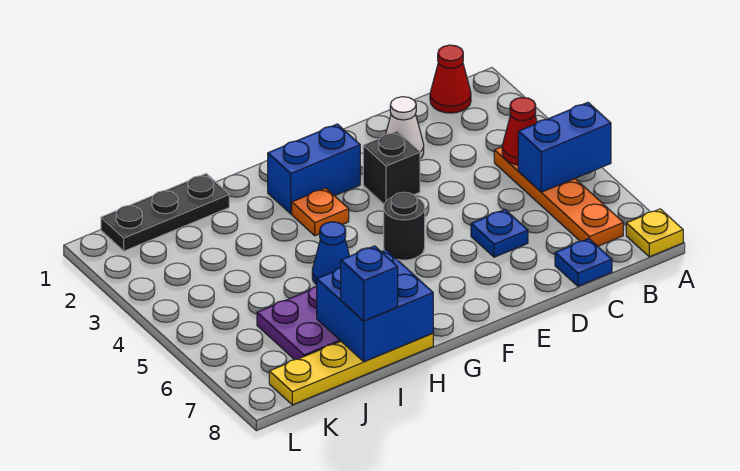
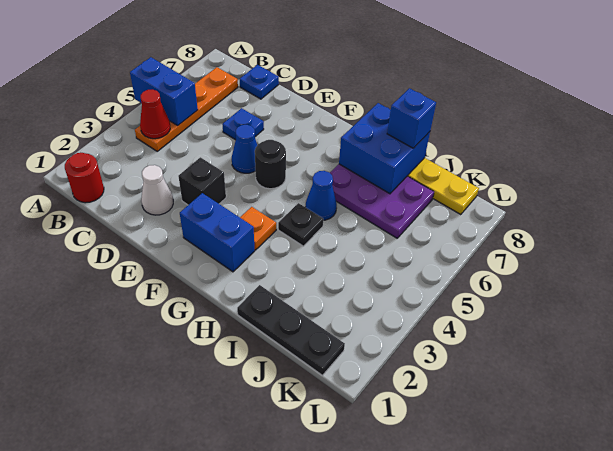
yellow plate A8 level 1 -> none
red cone B1 level 1 -> red round brick B1 level 1
none -> blue cone E5 level 1
none -> black plate H4 level 1

